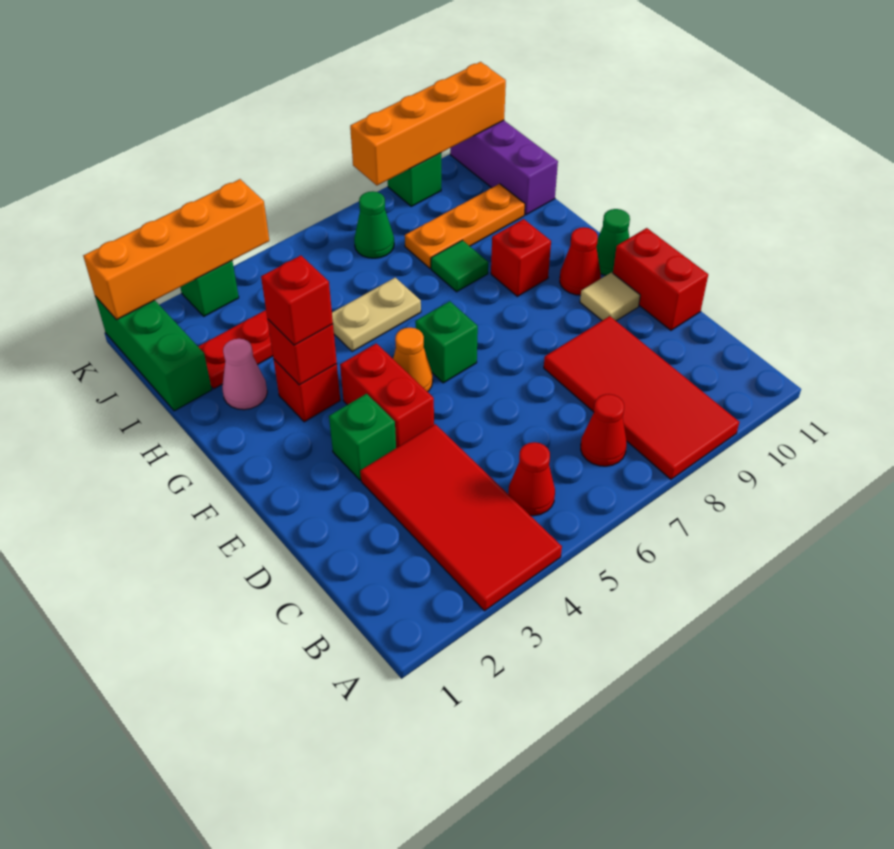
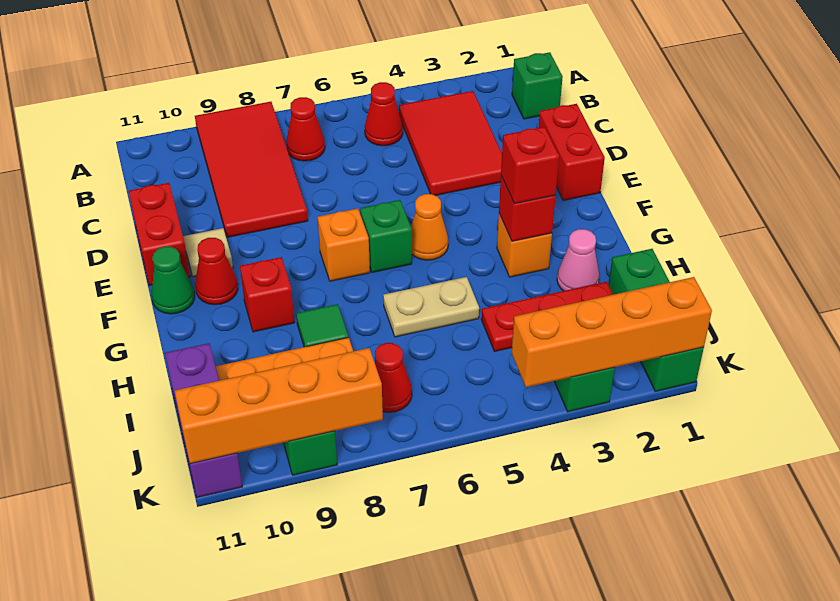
red tile A3:D4 level 1 -> red tile B3:D4 level 1
green brick E3 level 1 -> green brick B1 level 1
red brick E4:F4 level 1 -> red brick D1:E1 level 1
none -> orange brick F7 level 1
red brick G3 level 1 -> orange brick G3 level 1
green cone J7 level 1 -> red cone J7 level 1

